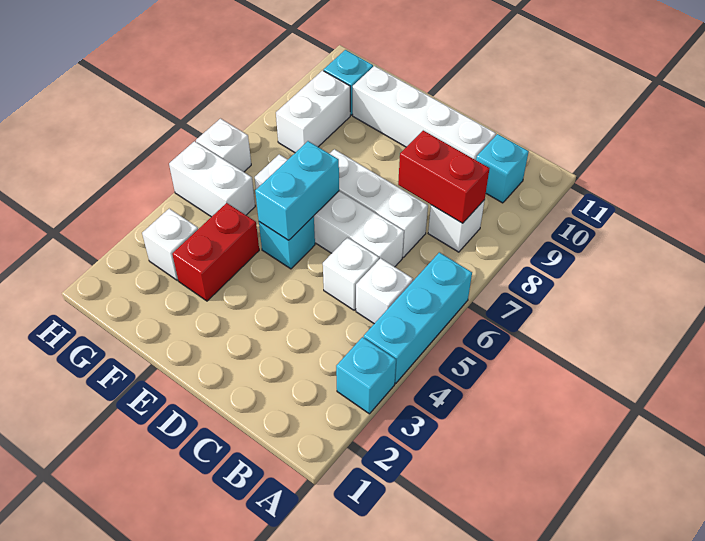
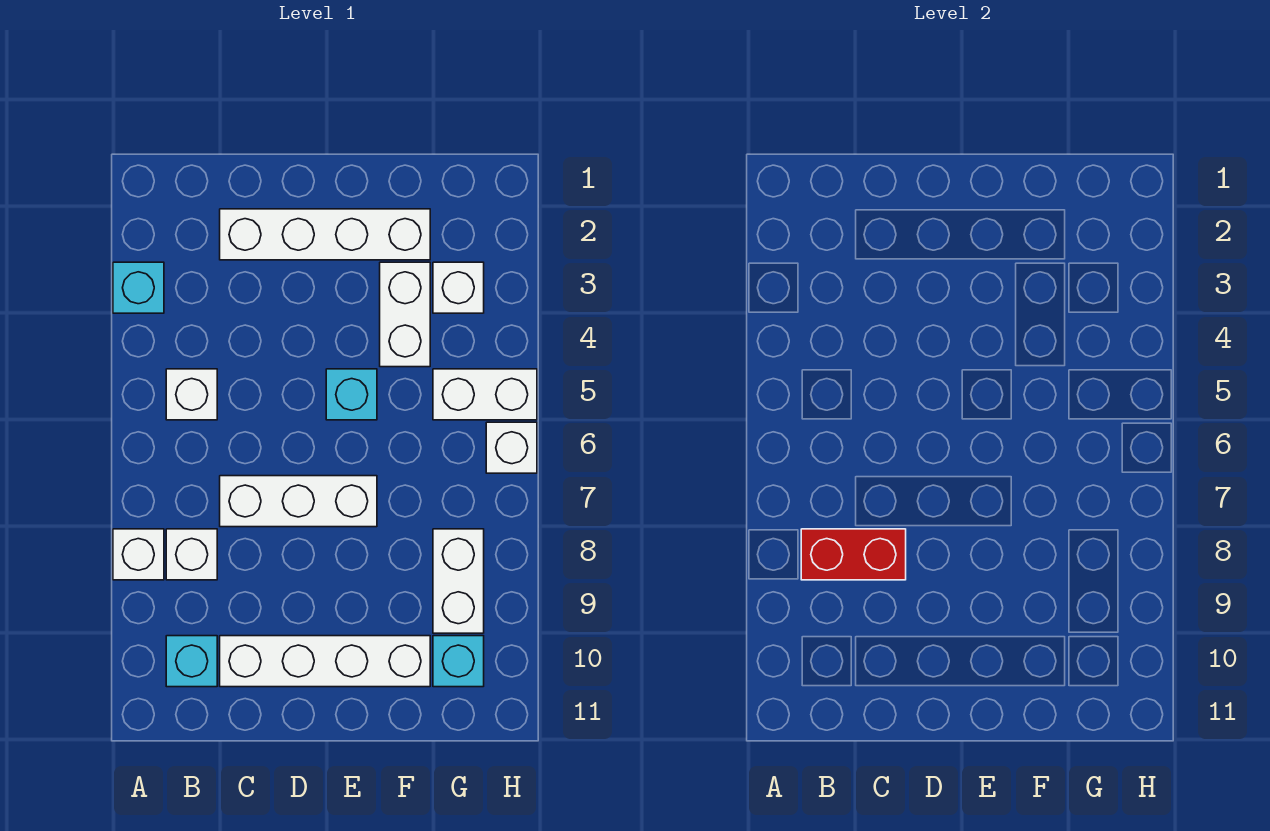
cyan brick A4:A6 level 1 -> none
white brick C5 level 1 -> white brick A8 level 1
white brick C6:F6 level 1 -> white brick C2:F2 level 1
cyan brick E5:E6 level 2 -> none
red brick F3:F4 level 1 -> white brick F3:F4 level 1

